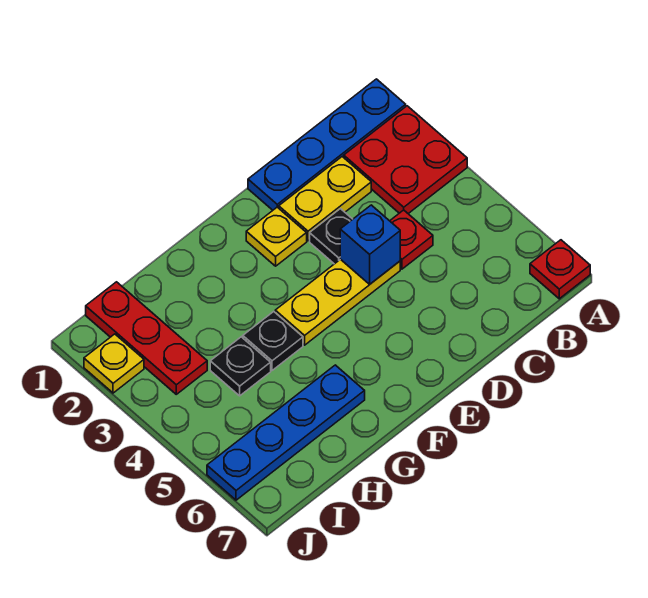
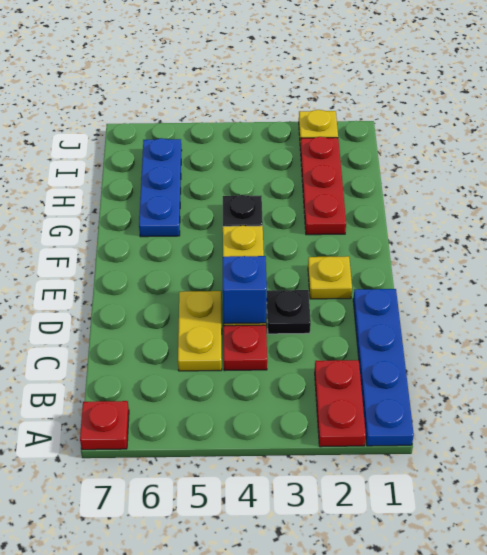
red plate A2:B3 level 1 -> red plate A2:B2 level 1
yellow plate C2:D2 level 1 -> yellow plate C5:D5 level 1
blue plate G6:J6 level 1 -> blue plate G6:I6 level 1
black plate H4 level 1 -> none
red plate I1:I3 level 1 -> red plate G2:I2 level 1

